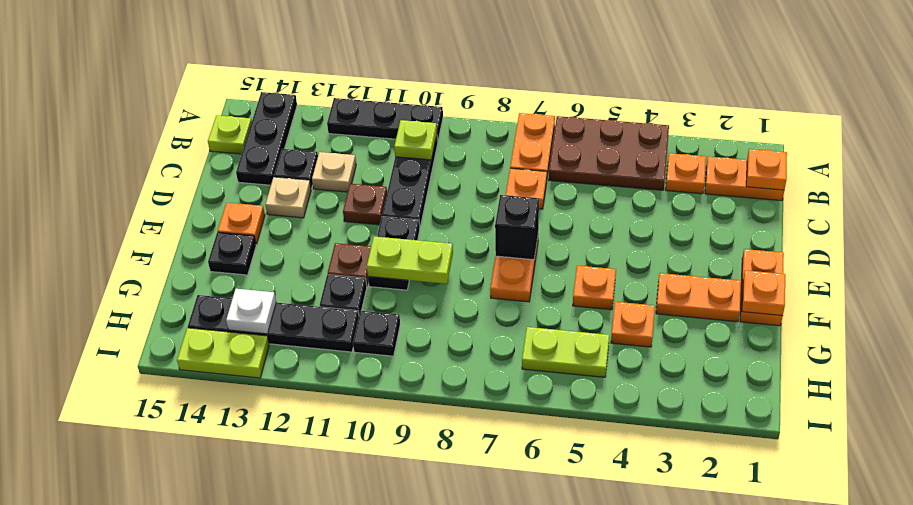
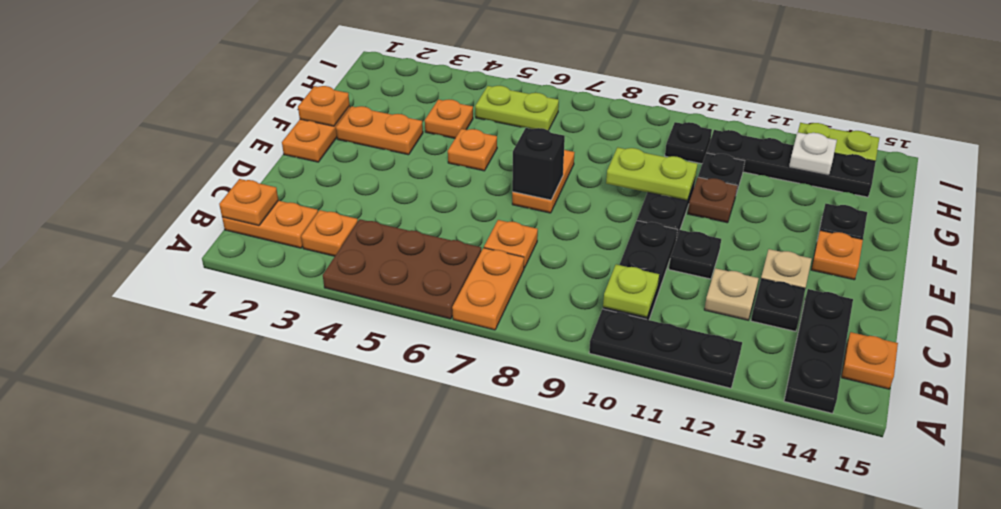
lime plate B15 level 1 -> orange plate B15 level 1
brown plate D11 level 1 -> black plate D11 level 1

